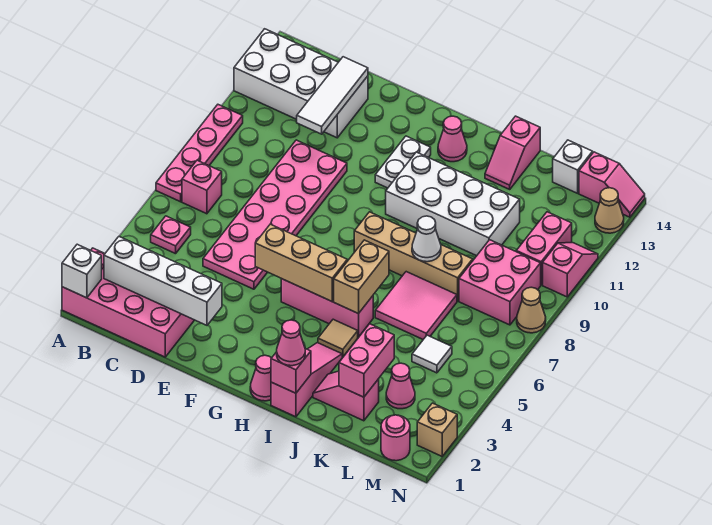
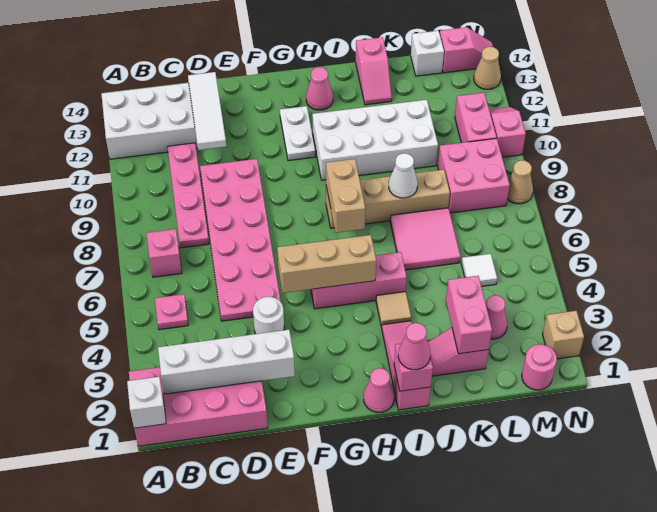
pink plate A7:A10 level 1 -> pink plate C8:C11 level 1
none -> white round brick E4 level 1
tan brick I5:I6 level 2 -> tan brick H7:H8 level 2

